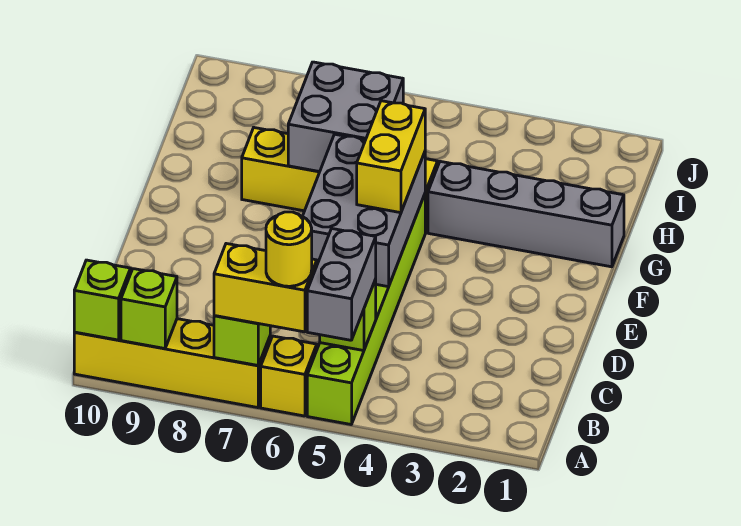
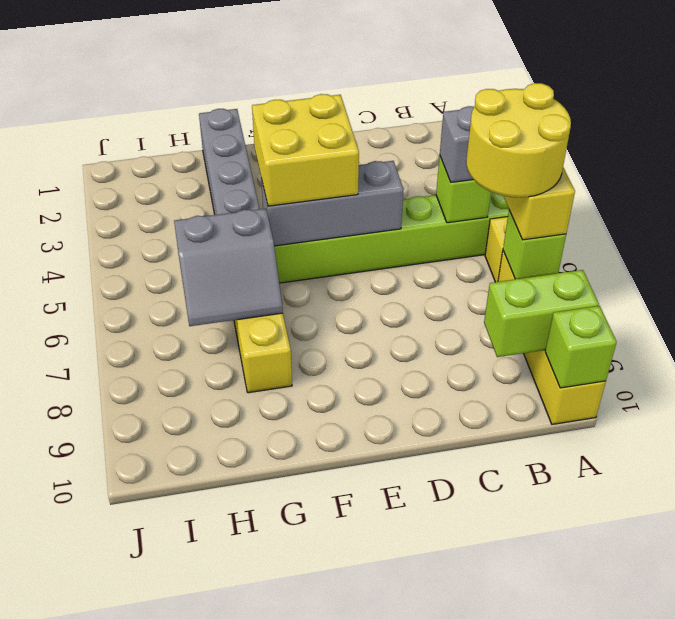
yellow round brick A6 level 4 -> yellow round brick A6:B7 level 4
lime brick A9 level 2 -> lime brick A9:B9 level 2
grey brick D5:F6 level 2 -> grey brick D5:F5 level 2
yellow brick E5:F5 level 3 -> yellow brick E4:F5 level 3
grey brick G6:H7 level 2 -> grey slope G6:H7 level 2 top 6

